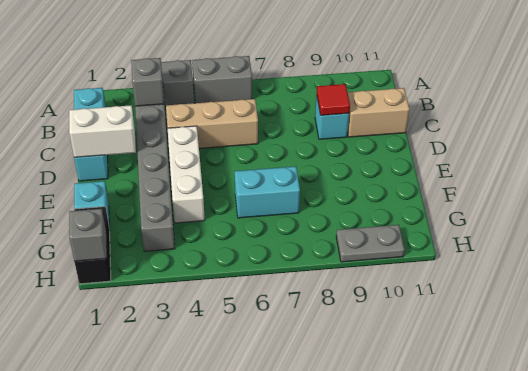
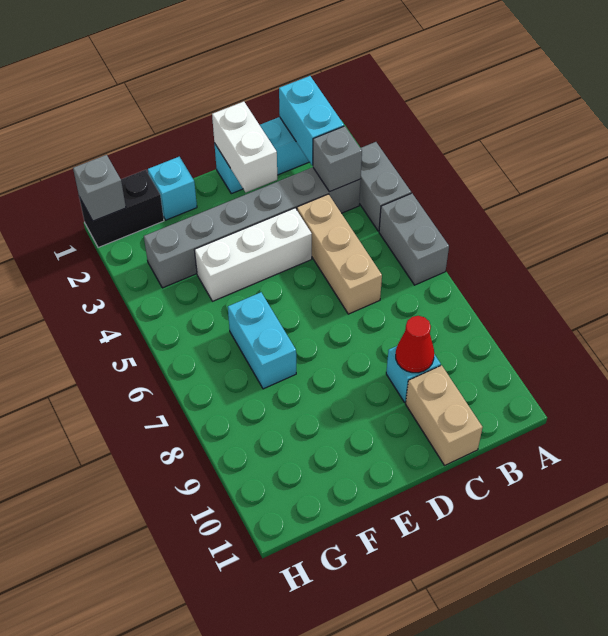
none -> cyan brick B1:B2 level 2
red tile C9 level 2 -> red cone C9 level 2
grey plate H9:H10 level 1 -> none

